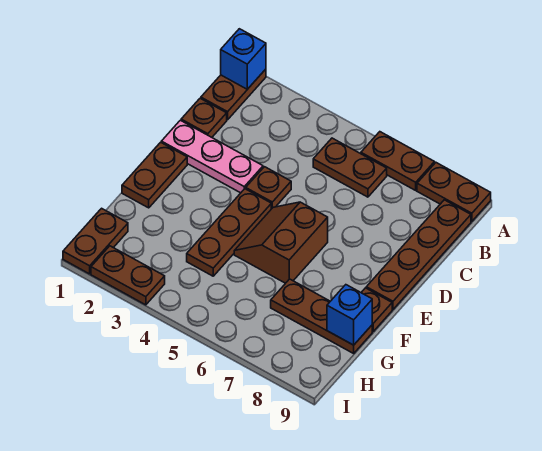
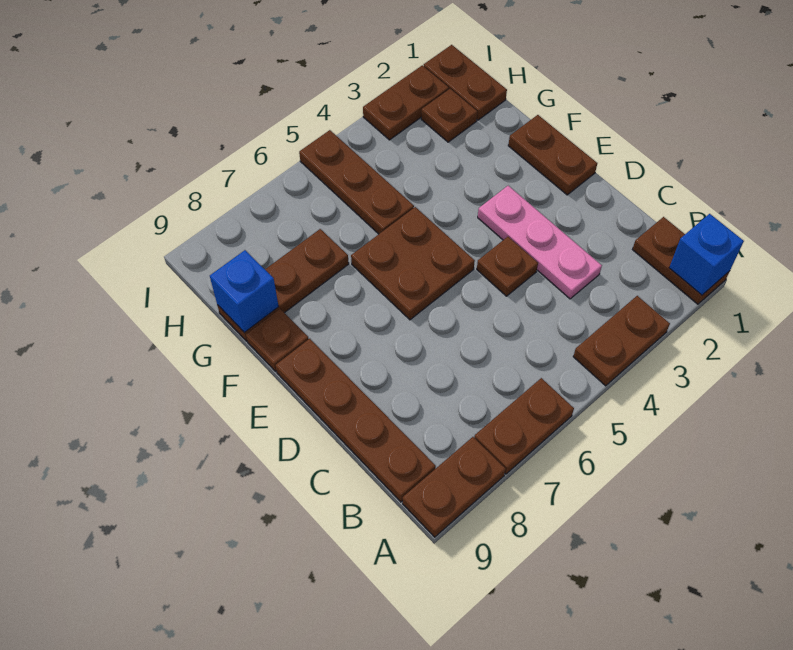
brown plate B5:B6 level 1 -> brown plate A3:A4 level 1
brown plate C1 level 1 -> brown plate H2 level 1
pink plate D1:D3 level 1 -> pink plate C3:E3 level 1
brown plate E4:G4 level 1 -> brown plate G5:I5 level 1
brown slope E5:F6 level 1 top 6 -> brown plate E5:F6 level 1

